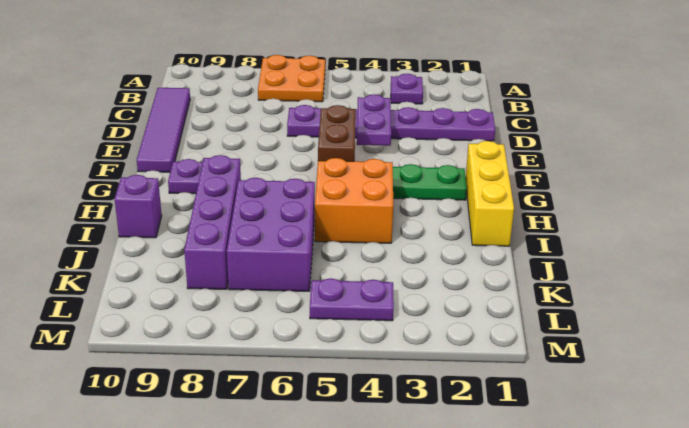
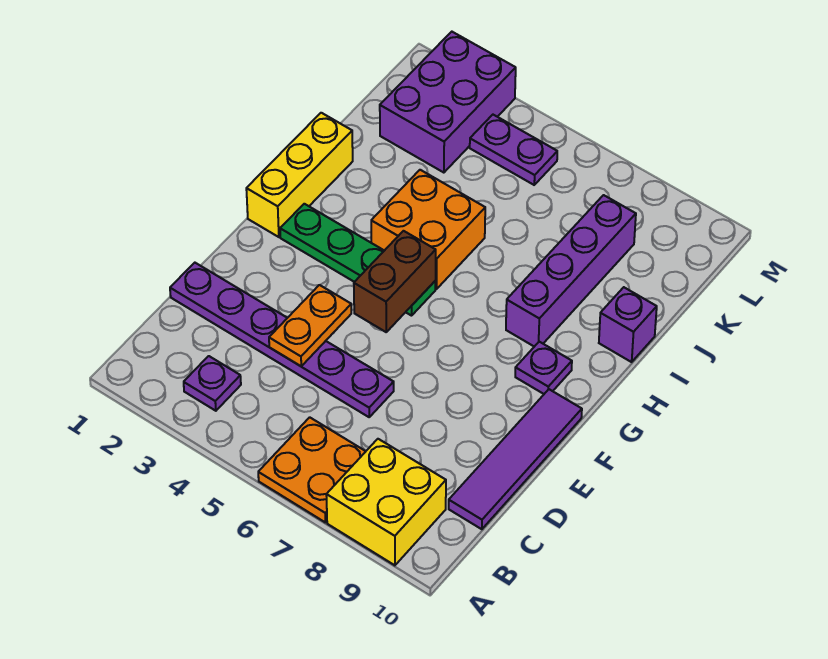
none -> yellow brick A8:B9 level 1
purple plate D4:E4 level 2 -> orange plate D4:E4 level 2
purple brick I6:K7 level 1 -> purple brick K2:M3 level 1

